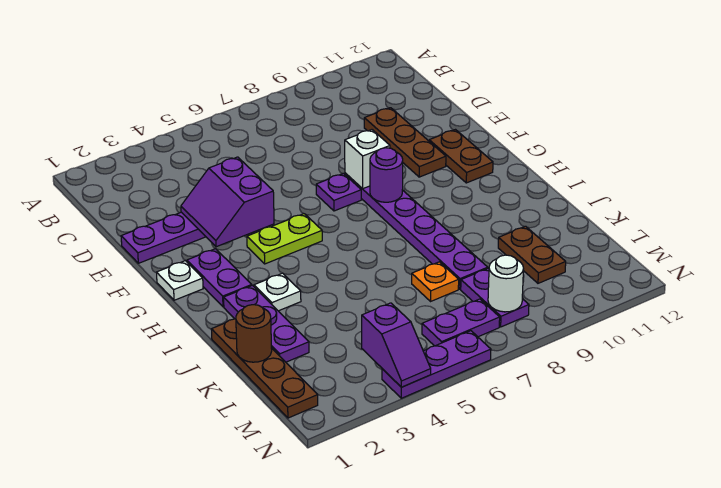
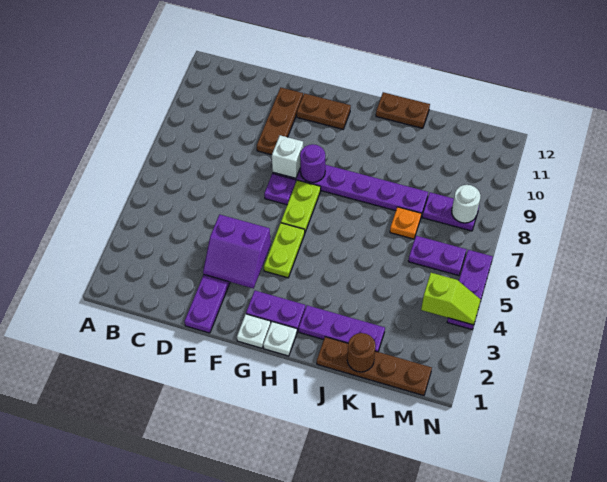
brown plate D10:F10 level 1 -> brown plate E9:E11 level 1
none -> lime plate G6:G7 level 1
white plate I3 level 1 -> white plate H1 level 1
brown plate K10:L10 level 1 -> brown plate I12:J12 level 1
purple slope M4:N4 level 2 top M -> lime slope M4:N4 level 2 top M
purple plate M6:M7 level 1 -> purple plate L6:M6 level 1

